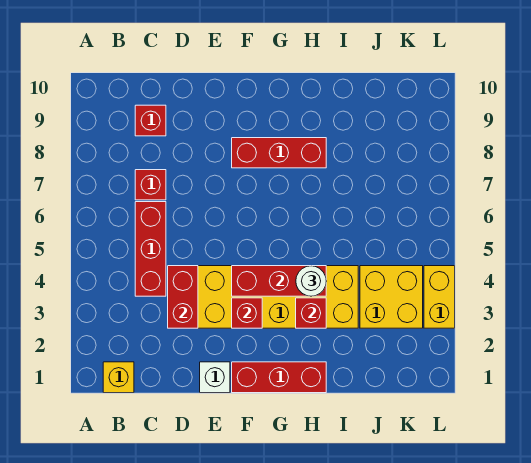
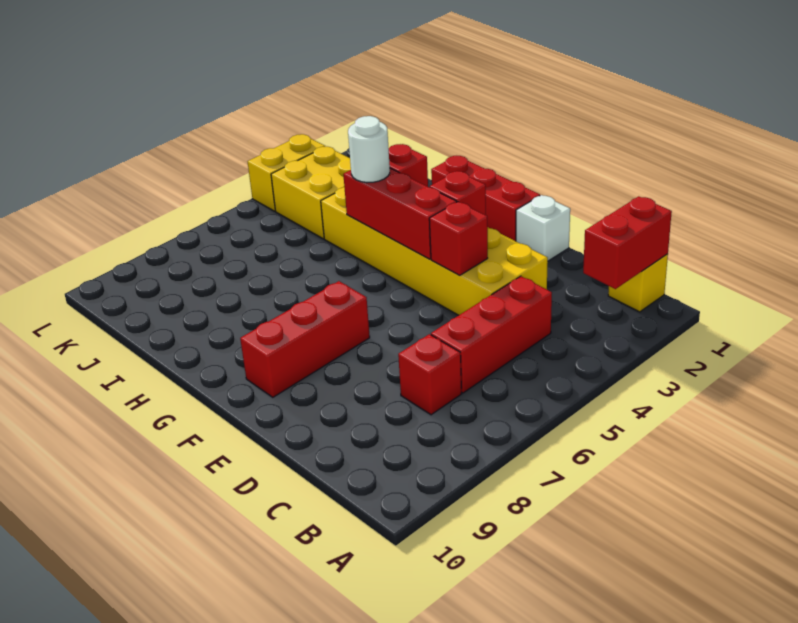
red brick C9 level 1 -> red brick E4 level 2
red brick D3:D4 level 2 -> red brick B1:B2 level 2
red brick F8:H8 level 1 -> red brick F7:F9 level 1

